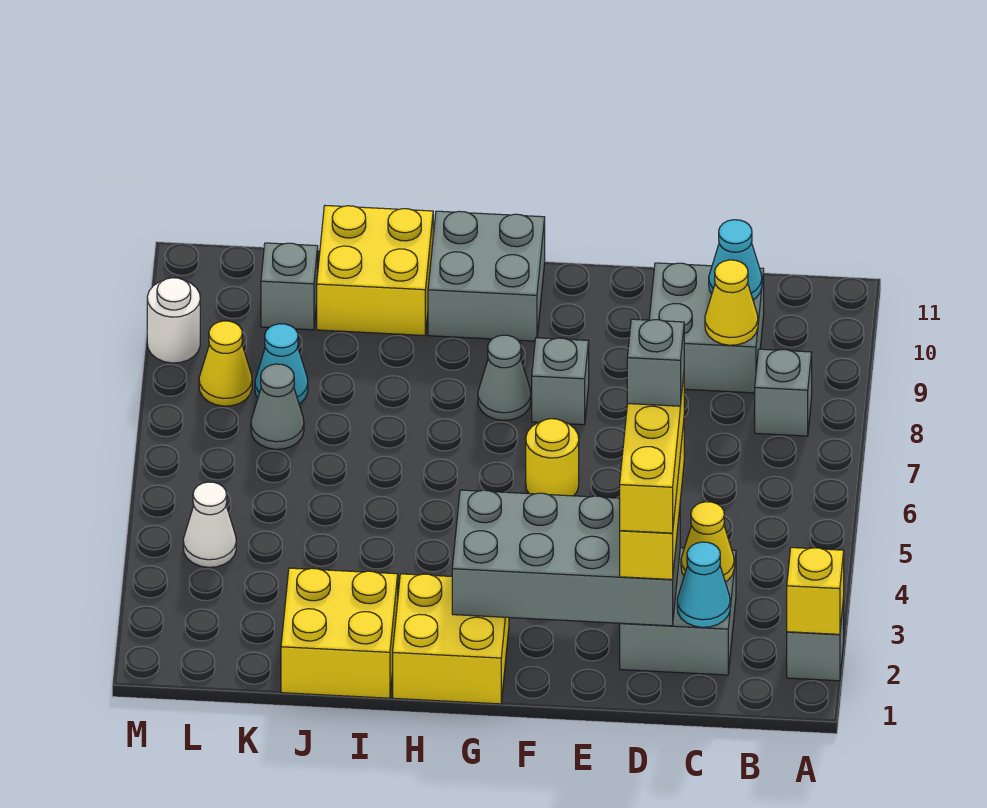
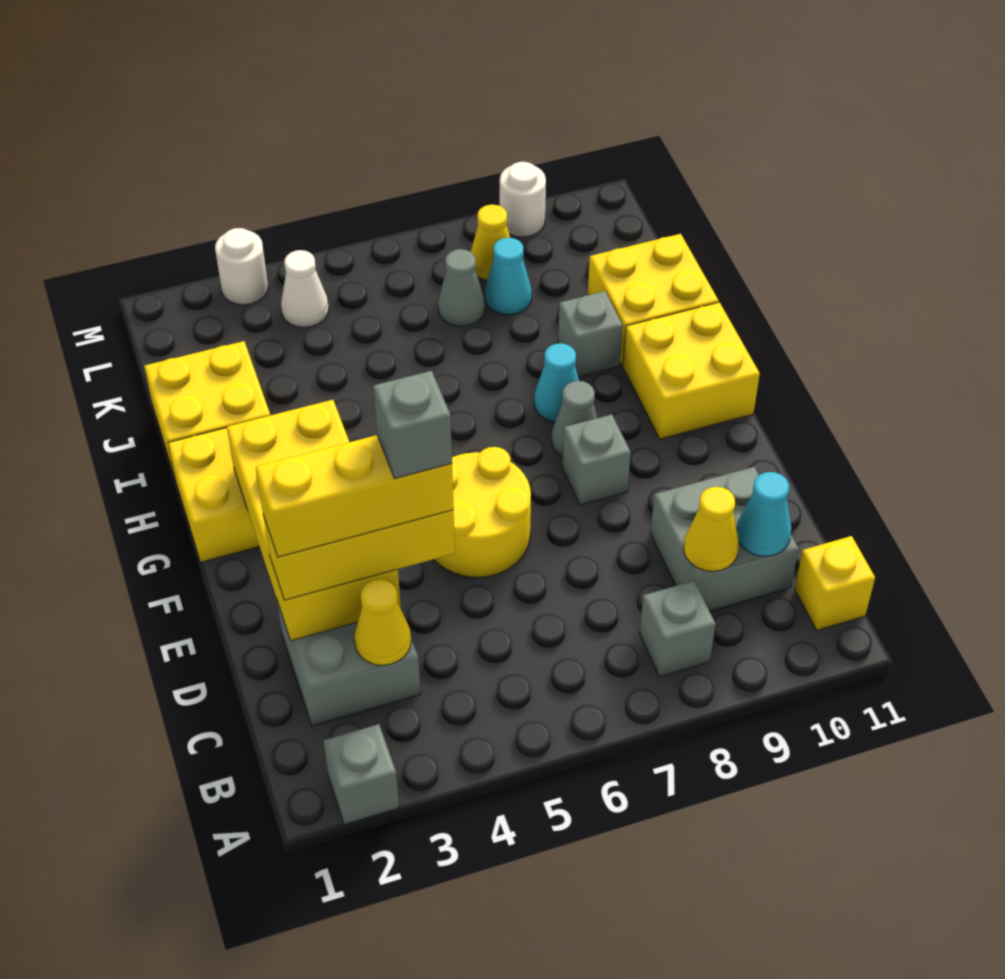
yellow brick A2 level 2 -> yellow brick B11 level 1
cyan cone C2 level 2 -> cyan cone H8 level 1
grey brick D2:G3 level 2 -> yellow brick D2:G3 level 2
yellow round brick F6 level 1 -> yellow round brick E5:F6 level 1
grey brick G10:H11 level 1 -> yellow brick G10:H11 level 1
grey brick K10 level 1 -> grey brick I9 level 1
none -> white round brick M3 level 1

